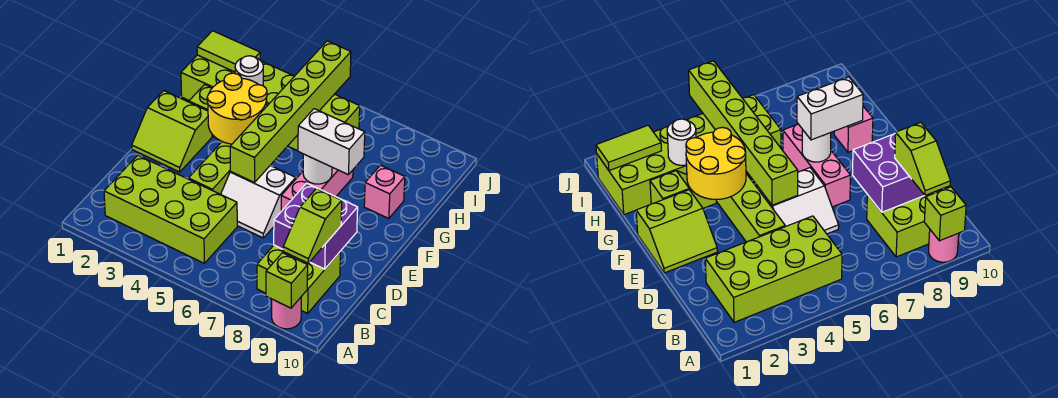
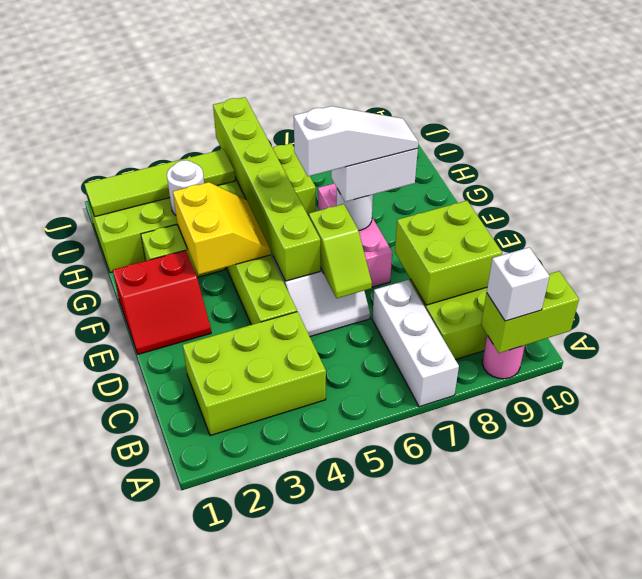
none -> white brick A7:C7 level 1
lime brick A9 level 2 -> lime brick A9:A10 level 2
none -> white brick A9 level 3
lime brick B2:C5 level 1 -> lime brick B2:C4 level 1
lime slope B9:C9 level 3 top C -> lime slope D6:E6 level 2 top E
purple brick C8:D9 level 2 -> lime brick C8:D9 level 2
lime slope E1:F2 level 1 top F -> red slope E1:F2 level 1 top F
yellow round brick F3:G4 level 2 -> yellow slope F3:G4 level 2 top 3
none -> white slope F6:F8 level 4 top 6
pink brick G9 level 1 -> none
lime tile I1:I2 level 2 -> lime tile I1:I4 level 2

